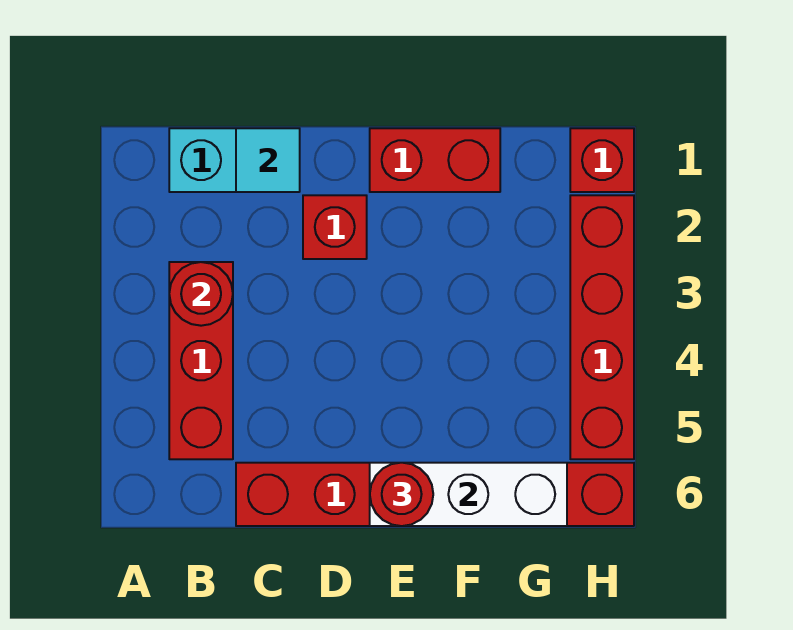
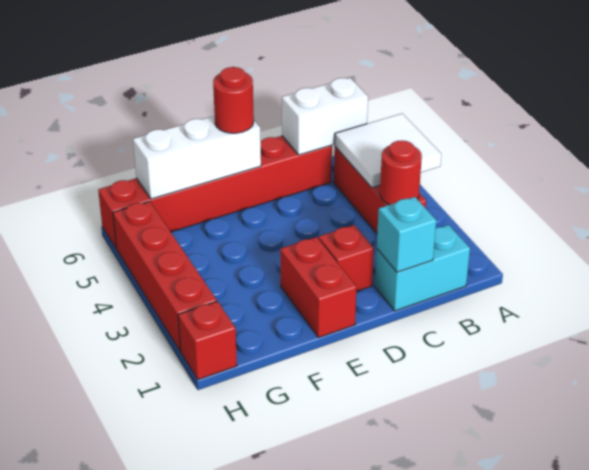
none -> white tile A4:B5 level 2
none -> white brick B6:C6 level 2
cyan tile C1 level 2 -> cyan brick C1 level 2
red brick E1:F1 level 1 -> red brick E1:E2 level 1

